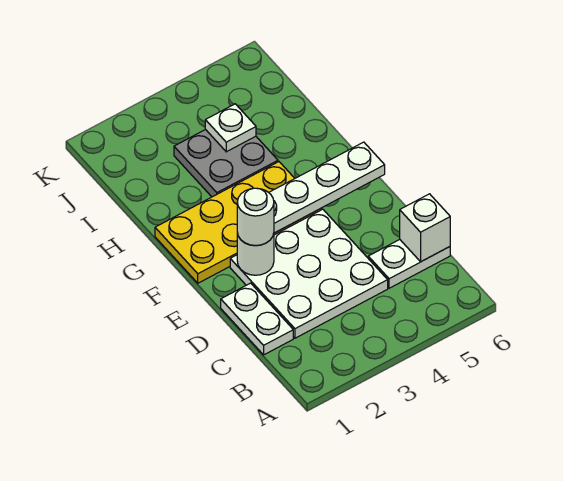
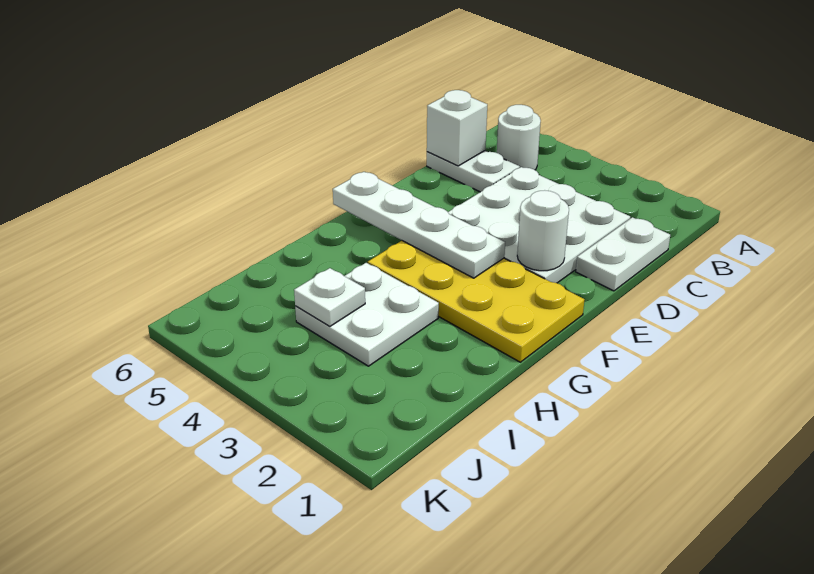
white round brick E2 level 3 -> white round brick B5 level 1
grey plate H3:I4 level 1 -> white plate H3:I4 level 1

